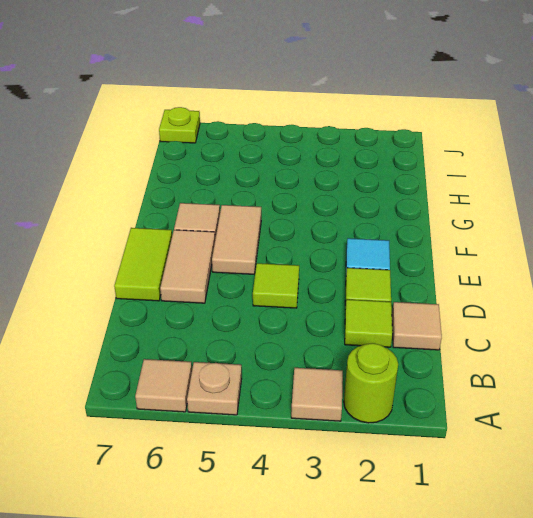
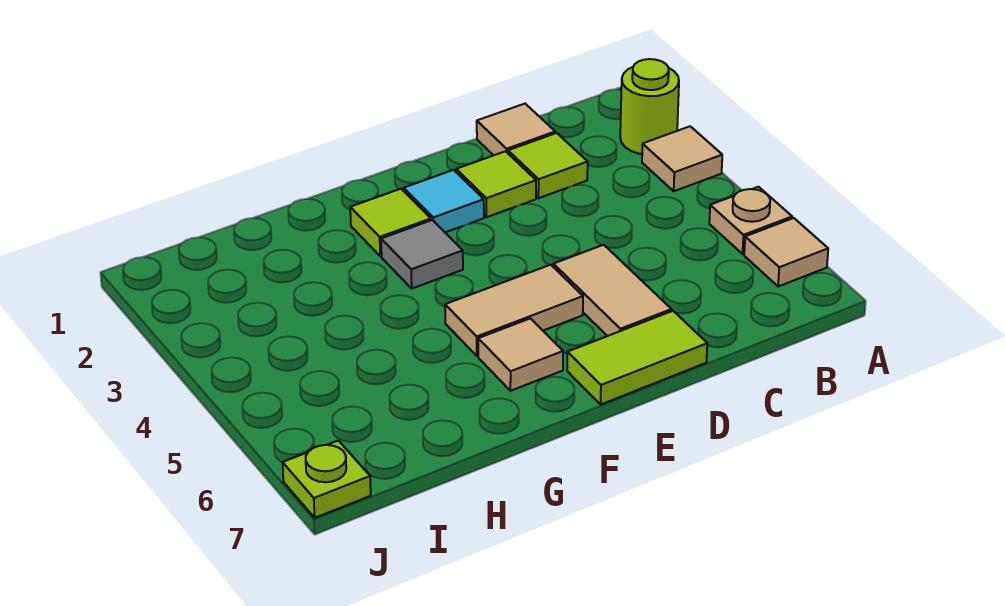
lime tile D4 level 1 -> lime tile F2 level 1
tan tile D6:E6 level 1 -> tan tile D5:D6 level 1
none -> grey tile F3 level 1

